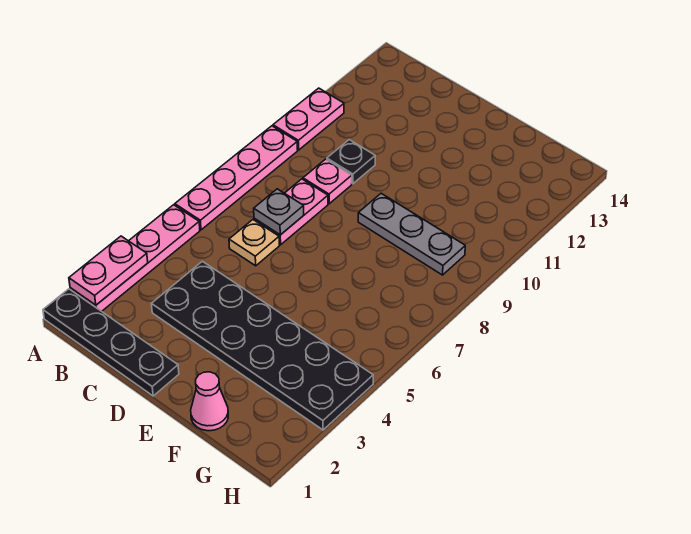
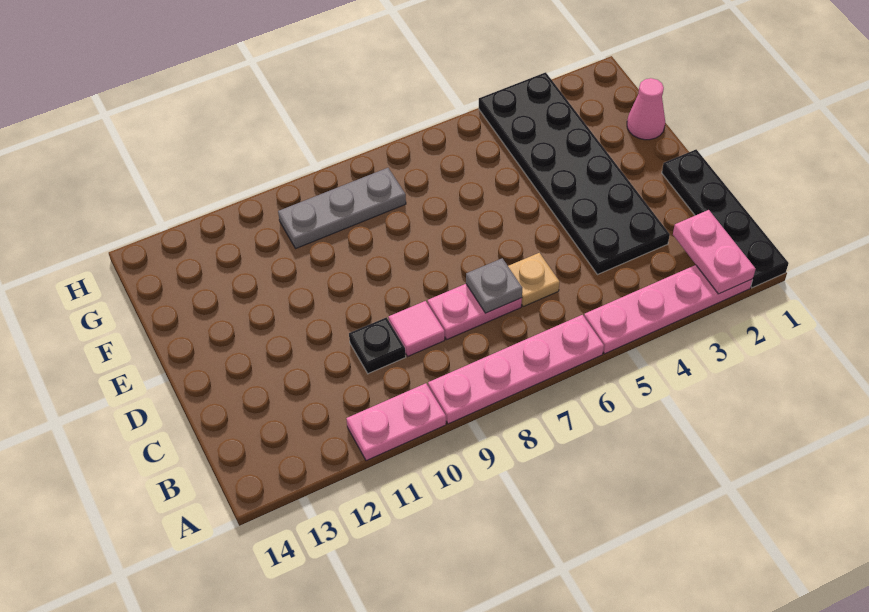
pink plate A2:A3 level 2 -> pink plate A2:B2 level 2
pink plate C9 level 1 -> pink tile C9 level 1
grey plate E9:G9 level 1 -> grey plate G8:G10 level 1

